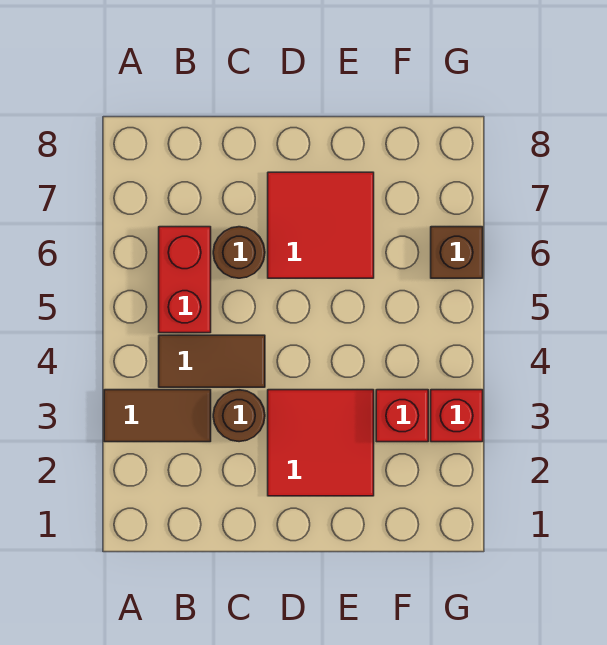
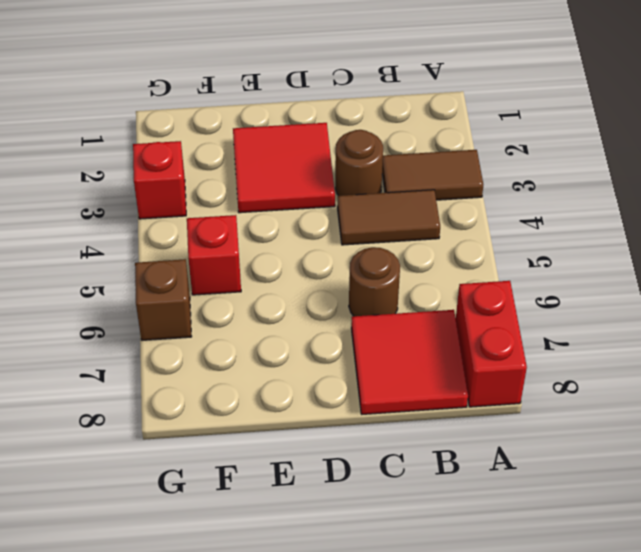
red brick B5:B6 level 1 -> red brick A7:A8 level 1
red tile D6:E7 level 1 -> red tile B7:C8 level 1
red brick F3 level 1 -> red brick F5 level 1

